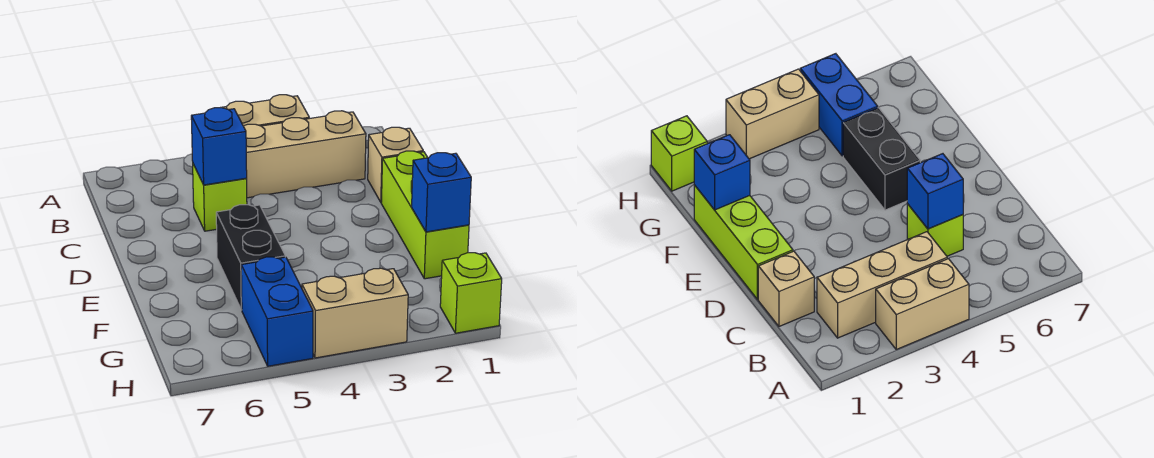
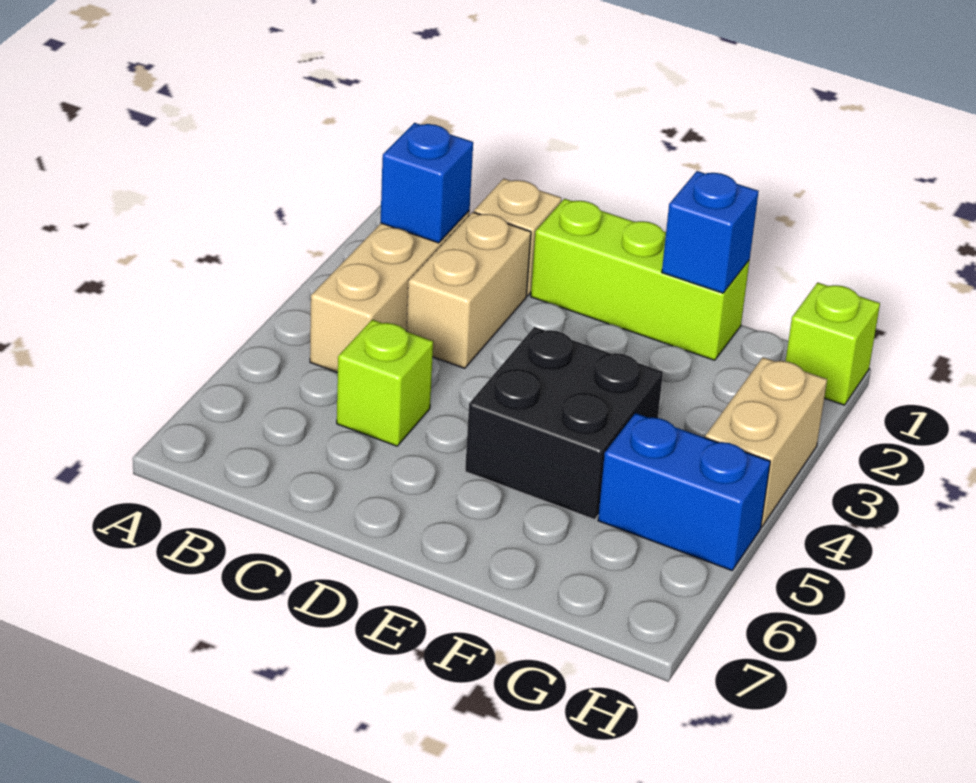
tan brick A3:A4 level 1 -> tan brick C2:C3 level 1
blue brick C5 level 2 -> blue brick B2 level 2
black brick E5:F5 level 1 -> black brick E4:F5 level 1

